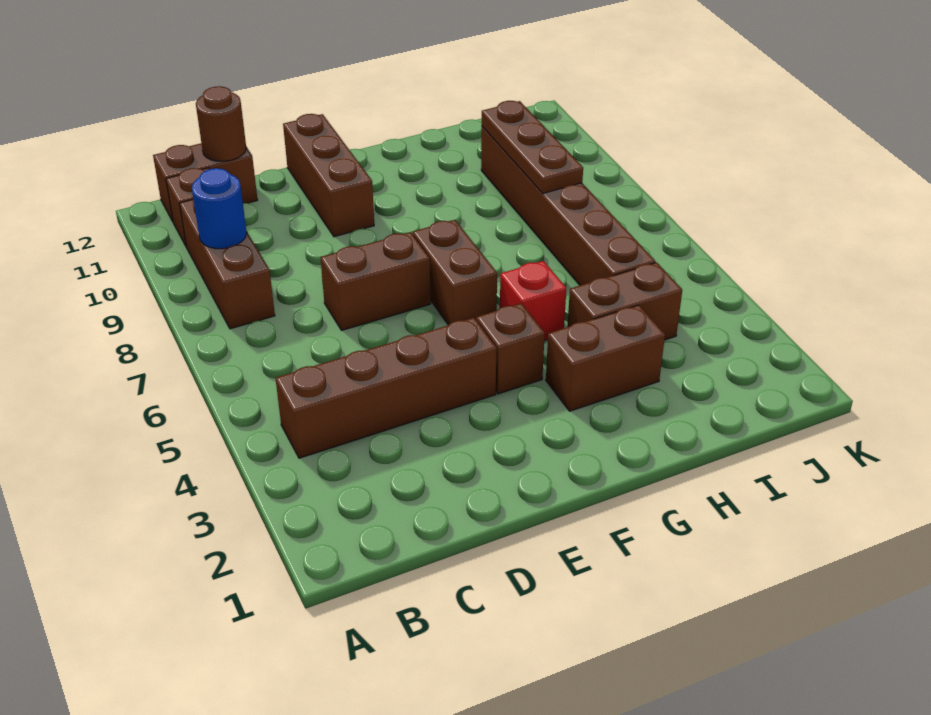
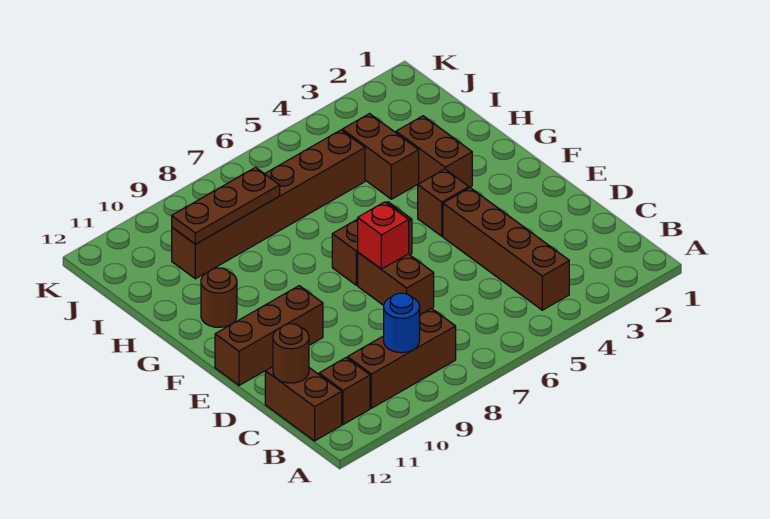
red brick G5 level 1 -> red brick E7 level 2
none -> brown round brick G11 level 1

